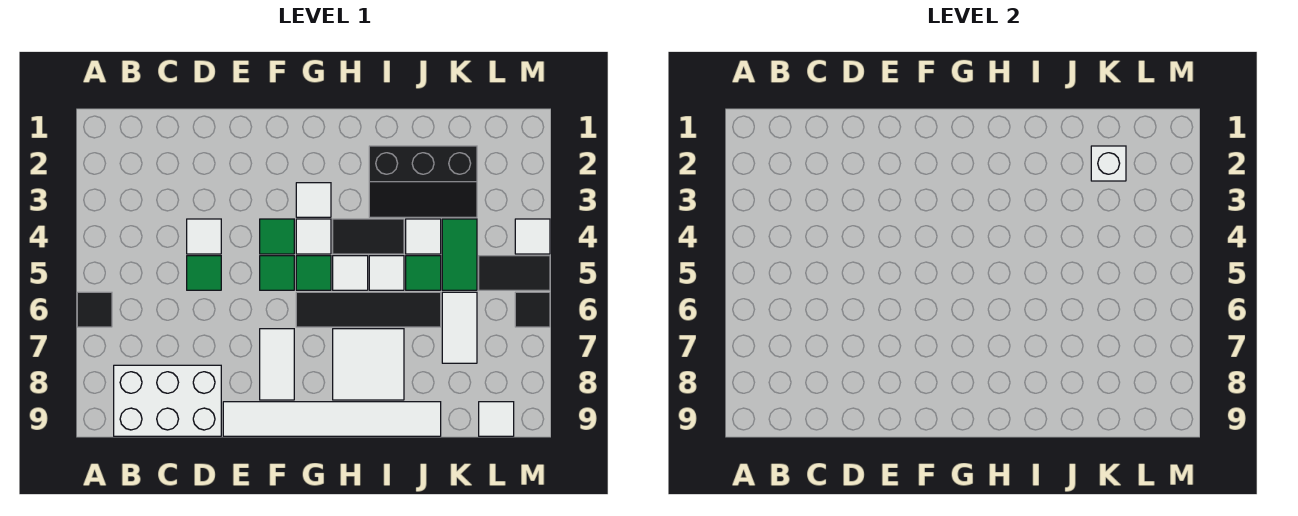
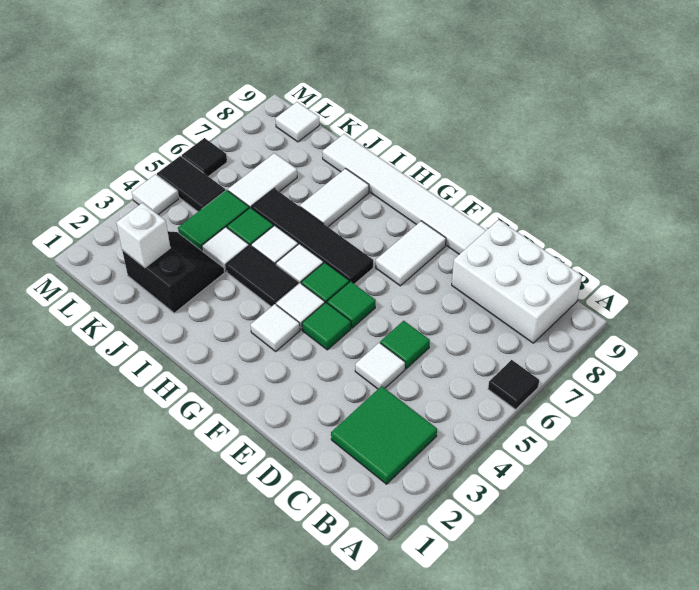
none -> green tile B2:C3 level 1
white tile H7:I8 level 1 -> white tile I7:I8 level 1
black slope I2:K3 level 1 top 2 -> black slope J2:K3 level 1 top 2

